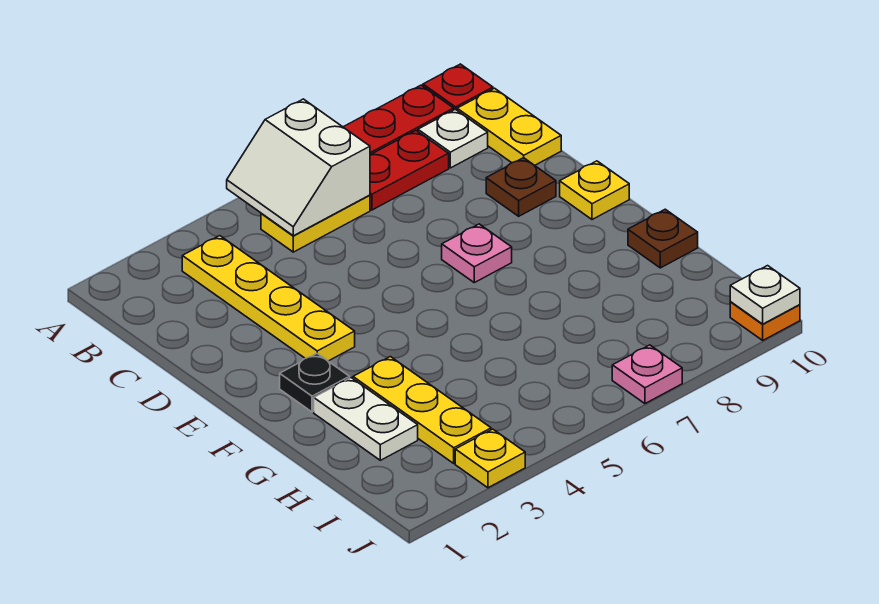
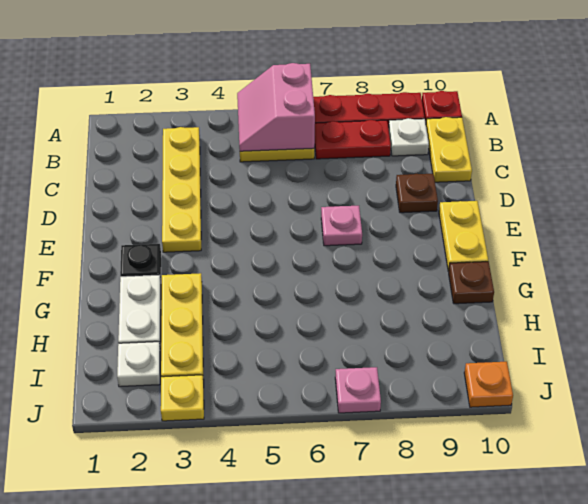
white slope A5:B6 level 2 top 6 -> pink slope A5:B6 level 2 top 6
yellow plate E10 level 1 -> yellow plate E10:F10 level 1
white plate J10 level 2 -> white plate I2 level 1

